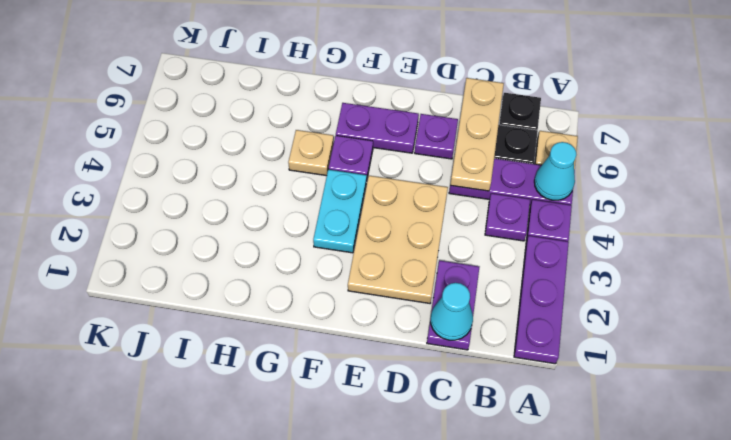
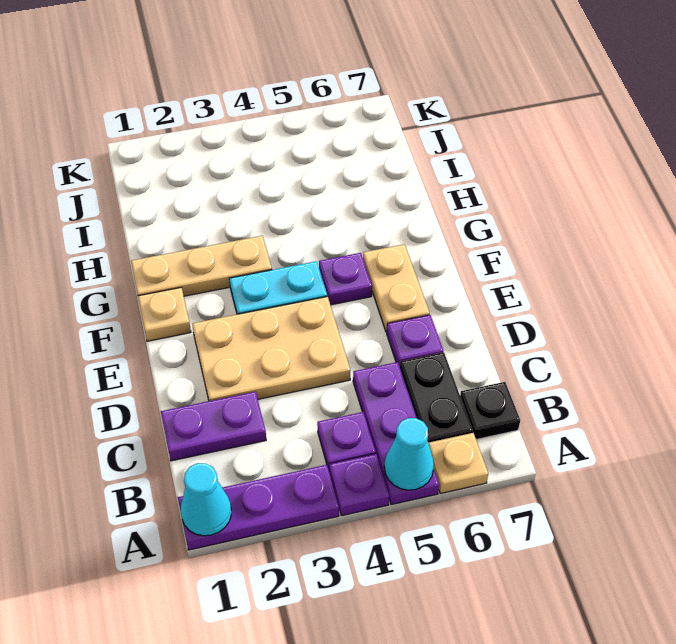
cyan cone C1 level 2 -> cyan cone A1 level 2
tan plate C5:C7 level 2 -> tan plate G1:G3 level 1
purple plate E6:F6 level 1 -> tan plate E6:F6 level 1
tan plate G5 level 1 -> tan plate F1 level 1

